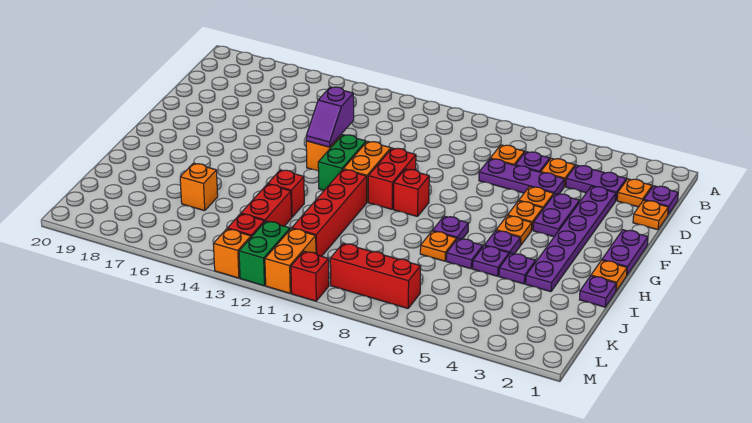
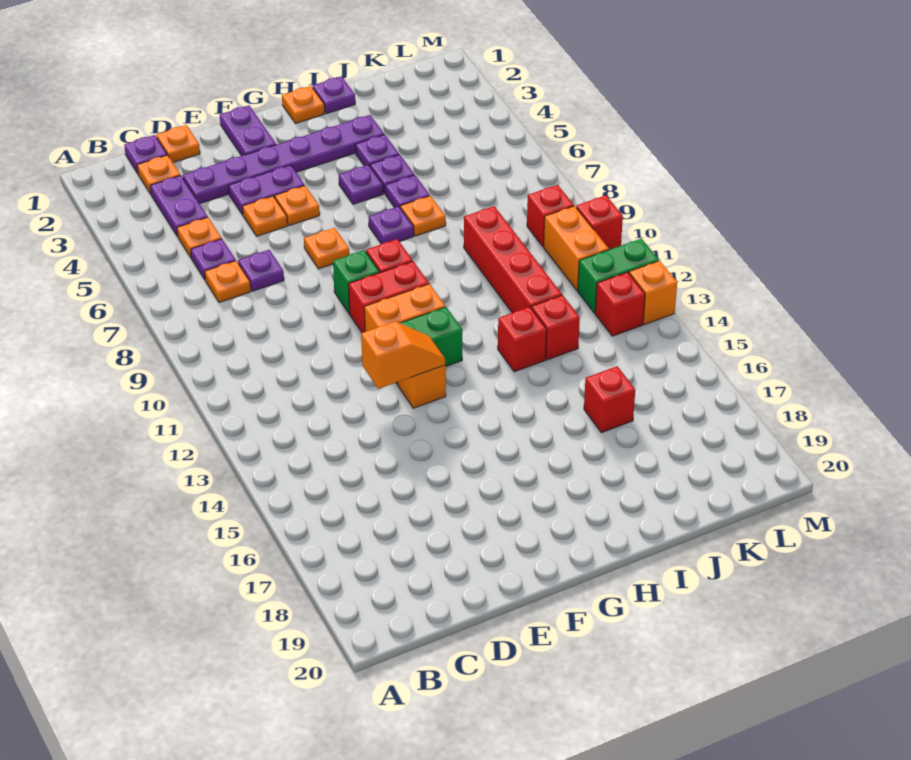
purple plate D5:D7 level 1 -> purple plate D7 level 1
purple slope E13:F13 level 2 top E -> orange slope E13:F13 level 2 top E
purple plate F1:G1 level 1 -> purple plate F1:F2 level 1
none -> green brick F9 level 1
orange plate G5 level 1 -> orange plate F7 level 1
red brick H11:K11 level 1 -> red brick J9:J12 level 1
red brick J13:K13 level 1 -> red brick J13 level 1
orange brick J16 level 1 -> red brick J16 level 1
red brick L7:L9 level 1 -> red brick L9 level 1
orange brick L11:M11 level 1 -> orange brick L10:L11 level 1

